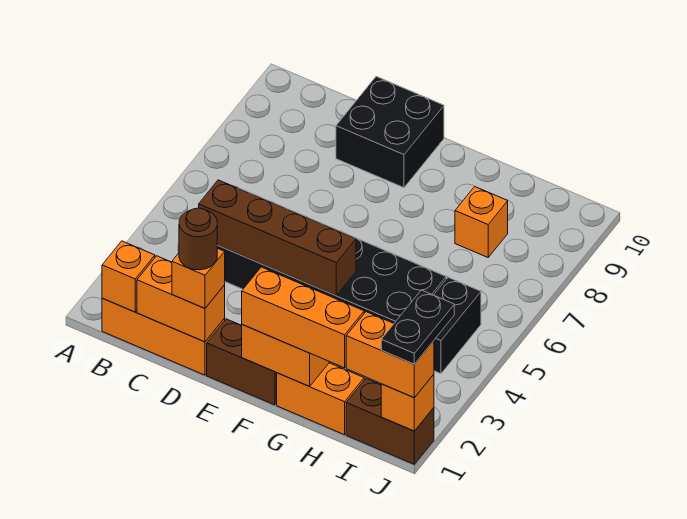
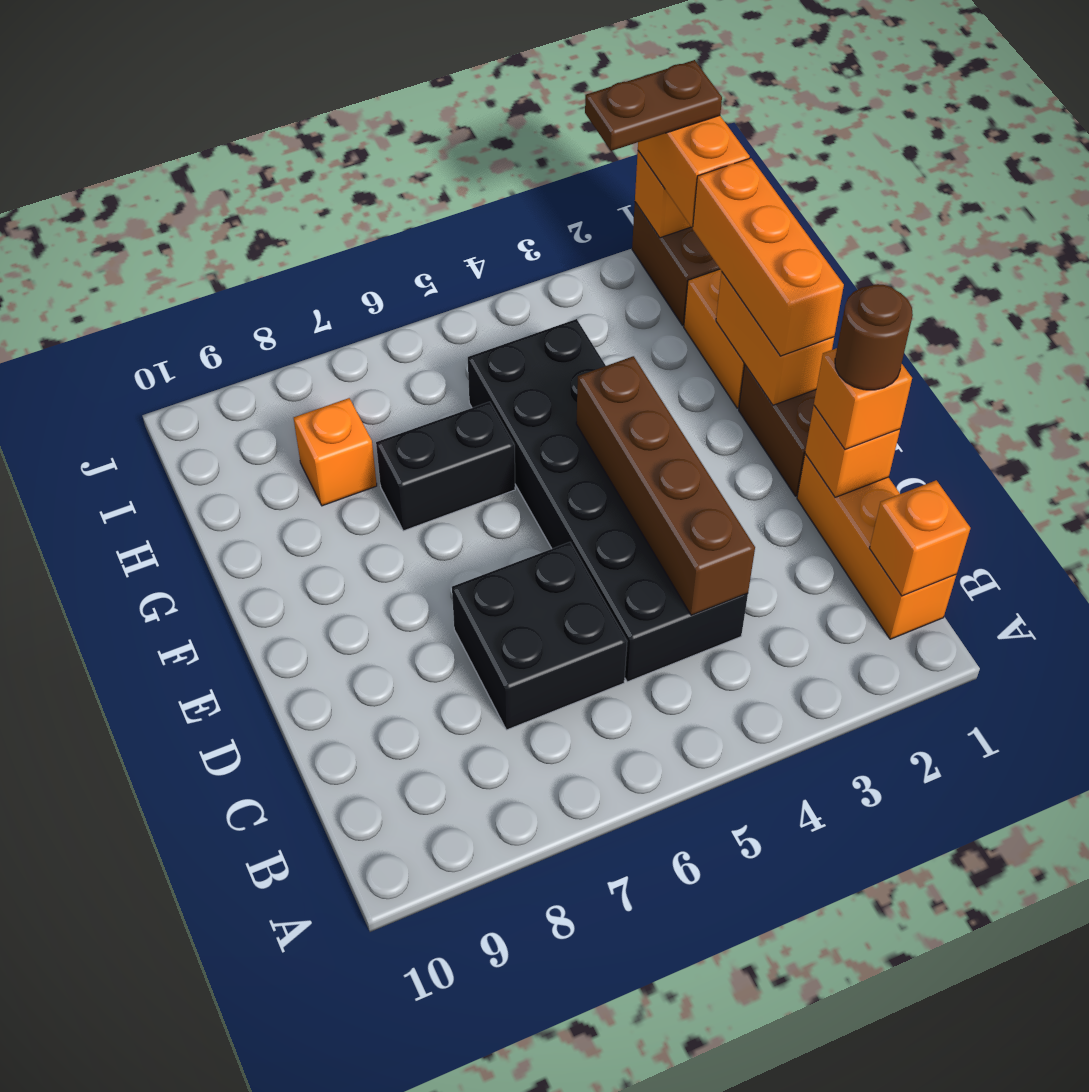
orange brick C1:D1 level 2 -> orange brick D1 level 2
black brick D9:E10 level 1 -> black brick C6:D7 level 1
black brick I4:I5 level 1 -> black brick G6:G7 level 1
black plate J1:J2 level 4 -> brown plate J1:J2 level 4

